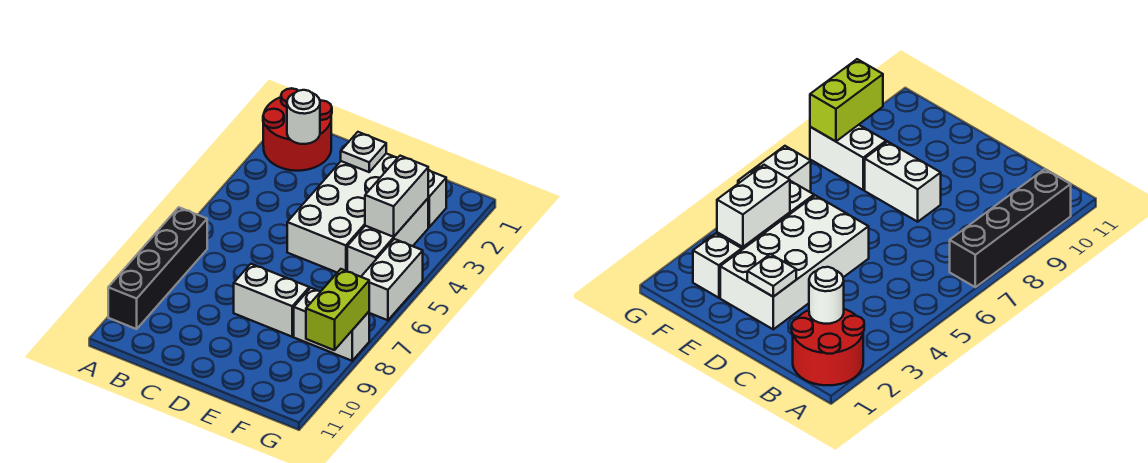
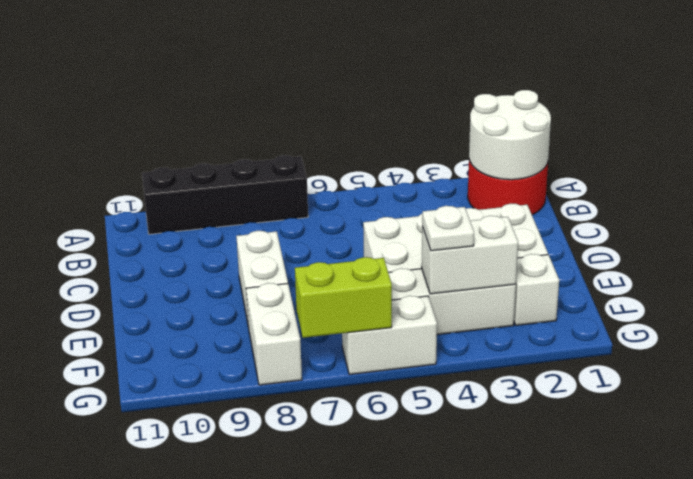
white round brick B2 level 2 -> white round brick A1:B2 level 2
white plate D2 level 2 -> white plate F4 level 3
lime brick G8:G9 level 2 -> lime brick G6:G7 level 2

